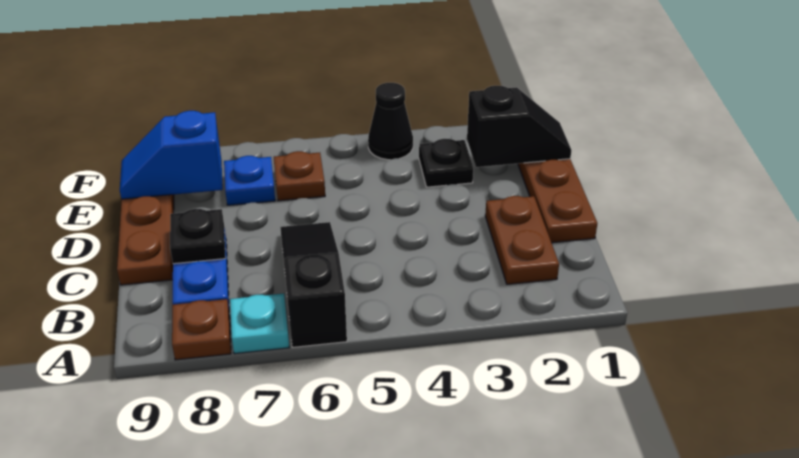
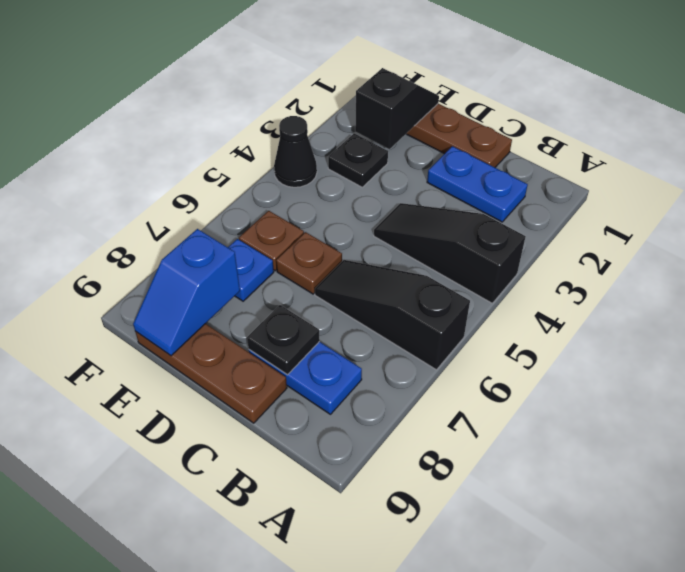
none -> black slope A4:C4 level 1 top A
cyan plate A7 level 1 -> none
brown plate A8 level 1 -> brown plate D6 level 1
brown plate B2:C2 level 1 -> blue plate B2:C2 level 1

